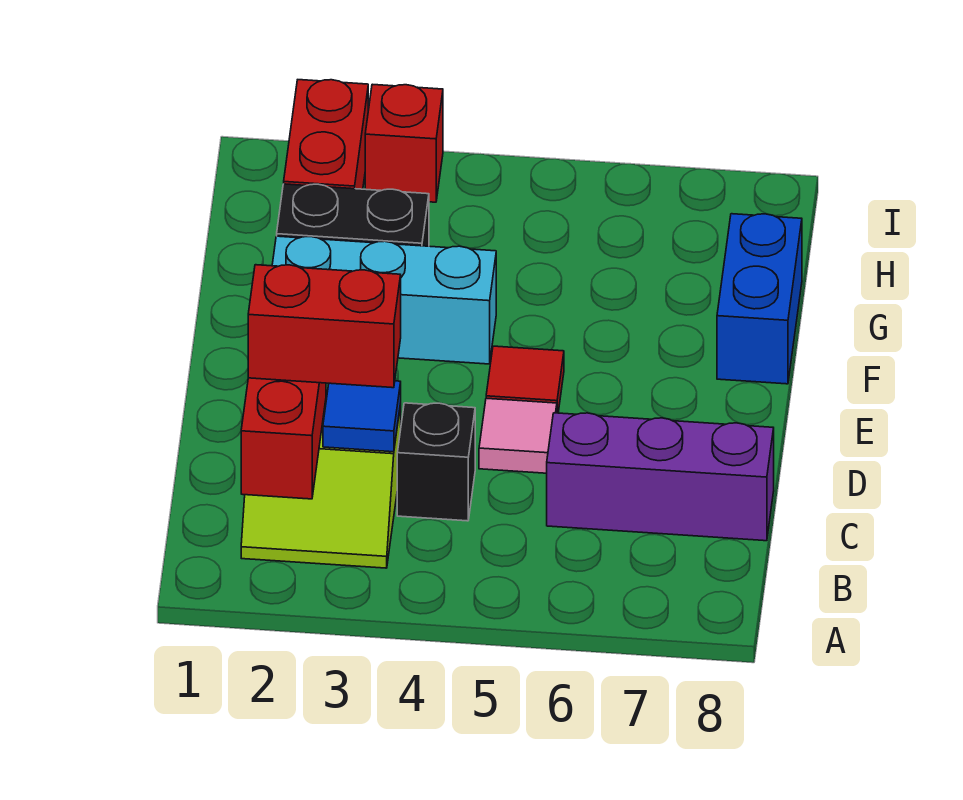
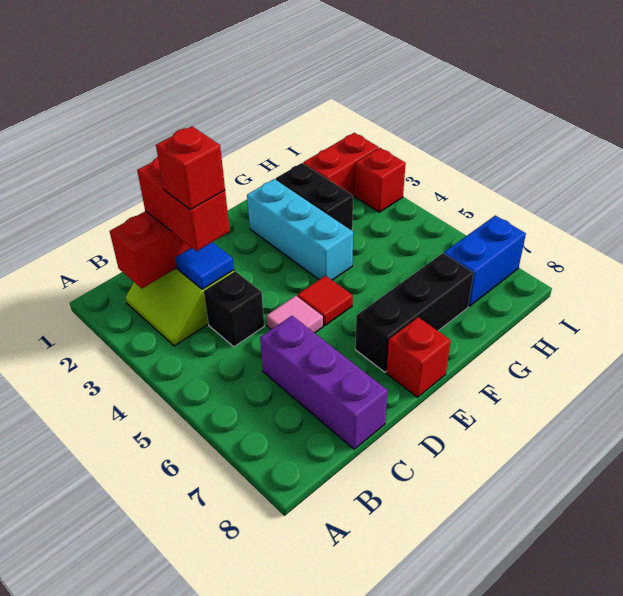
none -> red brick C3 level 4
none -> black brick E7:G7 level 1
none -> red brick E8 level 1
blue brick F8:G8 level 1 -> blue brick H7:I7 level 1

